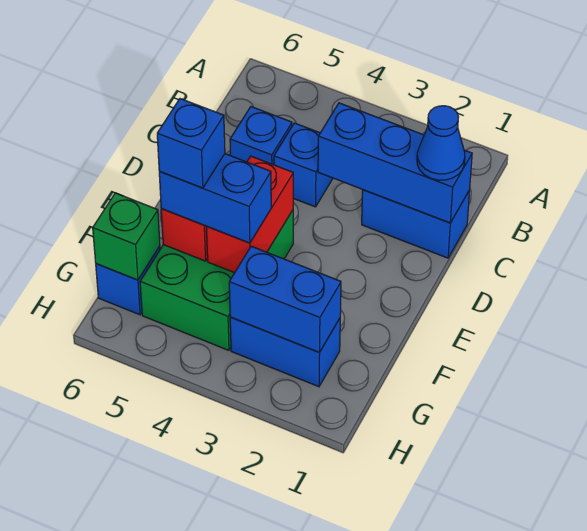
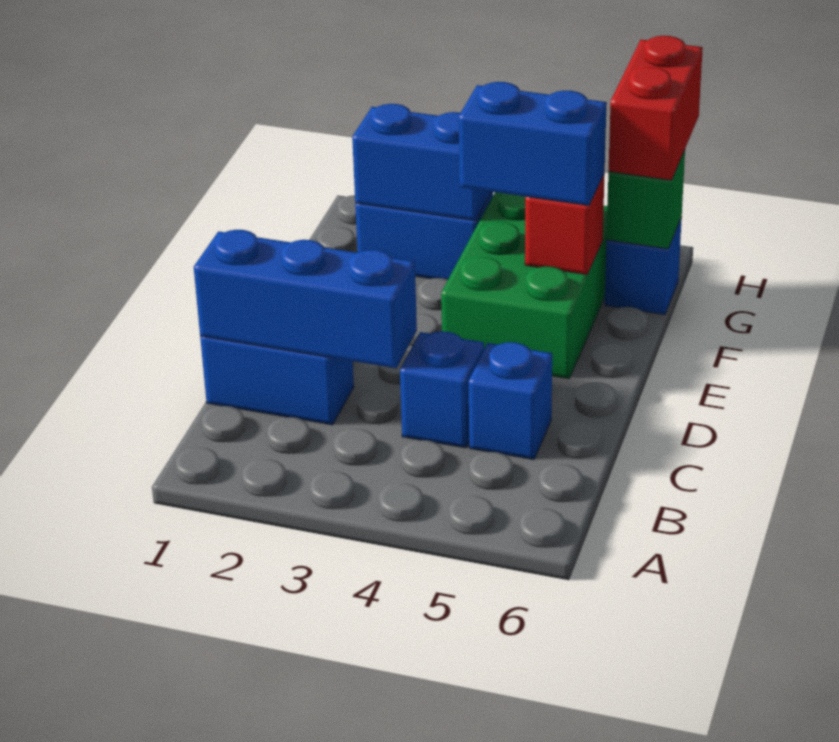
blue cone C1 level 3 -> none
red brick E4:F4 level 2 -> red brick G6:H6 level 3
blue brick F5 level 4 -> none

